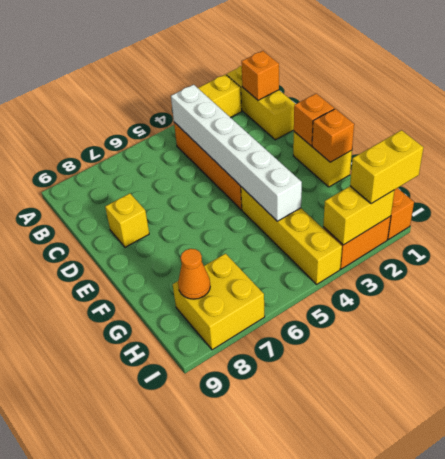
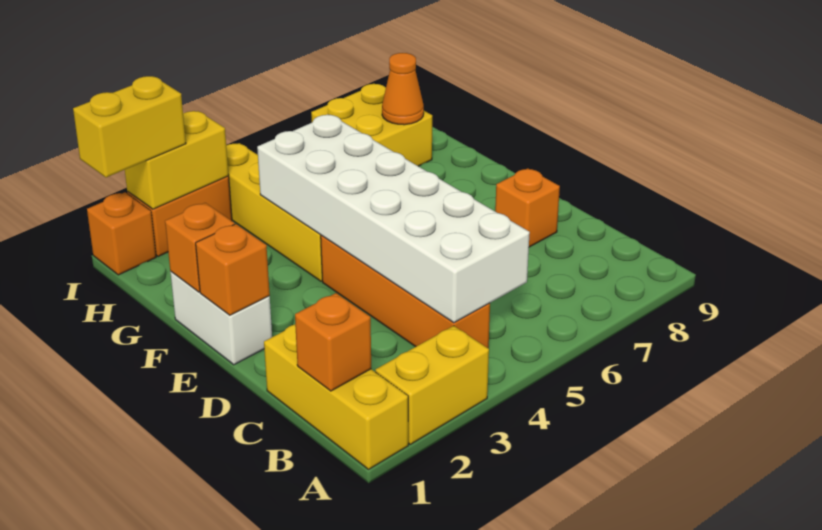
white brick B4:G4 level 2 -> white brick B4:G5 level 2
yellow brick D8 level 1 -> orange brick D8 level 1
yellow brick E1:F1 level 1 -> white brick E1:F1 level 1

